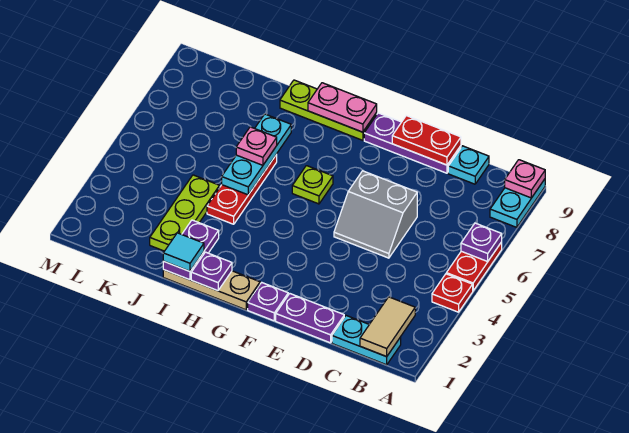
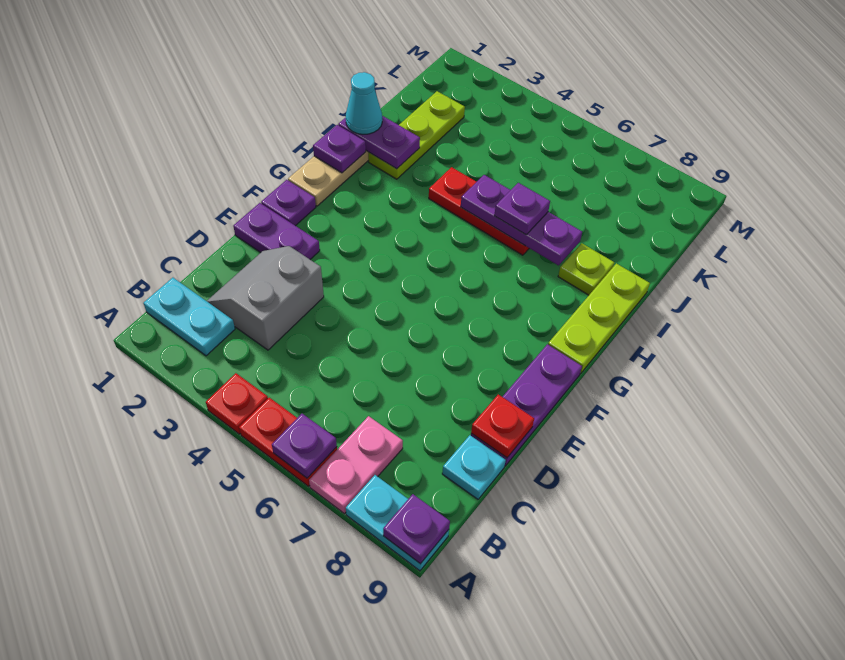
pink plate A9 level 2 -> purple plate A9 level 2
cyan plate B1:C1 level 1 -> cyan plate B1:B2 level 1
tan tile B1:B2 level 2 -> none
purple plate D1:E1 level 1 -> purple plate E1:E2 level 1
grey slope D5:E6 level 1 top 6 -> grey slope C2:D3 level 1 top 3
red plate D9:E9 level 2 -> red plate D9 level 2
lime plate G6 level 1 -> lime plate I8 level 1
pink plate G9:H9 level 2 -> pink plate A7:B7 level 1
cyan tile I1 level 3 -> cyan cone I1 level 3
cyan plate I5:I7 level 2 -> purple plate I5:I7 level 2
pink plate I6 level 3 -> purple plate I6 level 3
lime plate J2:J4 level 1 -> lime plate I2:K2 level 1

